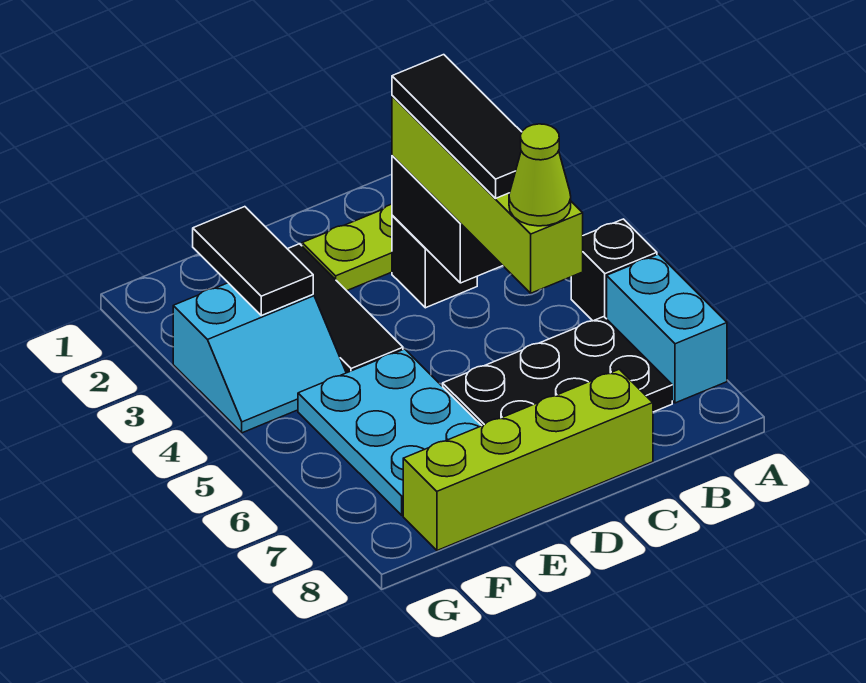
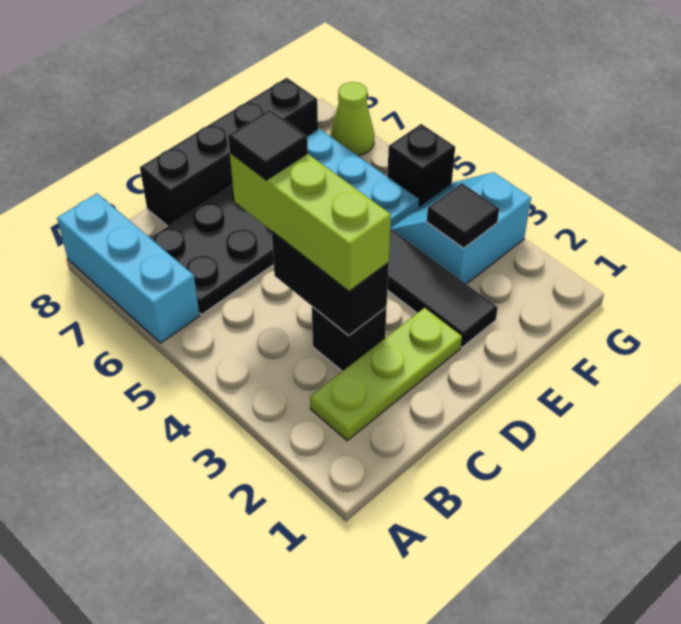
black brick A5 level 1 -> black brick G5 level 1
cyan brick A6:A7 level 1 -> cyan brick A6:A8 level 1
lime brick C3:C6 level 3 -> lime brick C3:C5 level 3
black tile C3:C5 level 4 -> black tile C5 level 4
lime cone C6 level 4 -> lime cone G7 level 1
lime brick C8:F8 level 1 -> black brick C8:F8 level 1
black tile F2:F3 level 2 -> black tile F3 level 2

